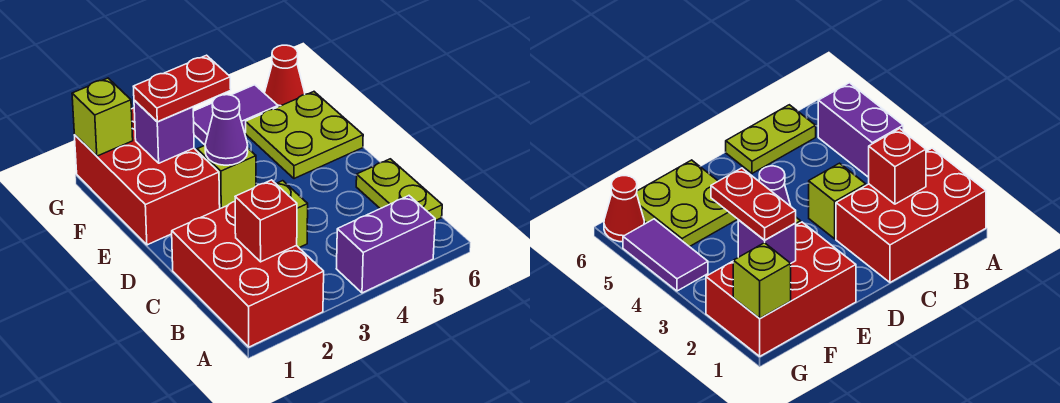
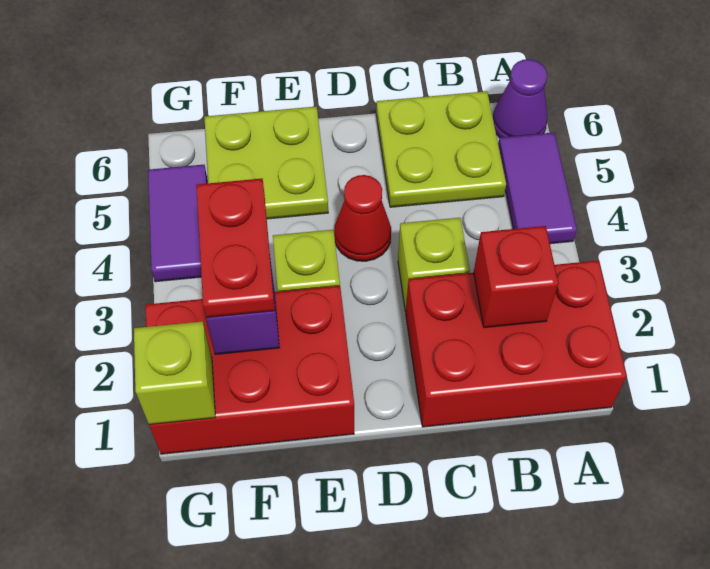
purple brick A4:A5 level 1 -> purple tile A4:A5 level 1
lime plate B6:C6 level 1 -> lime plate B5:C6 level 1
purple cone E3 level 2 -> purple cone A6 level 1
red cone G6 level 1 -> red cone D4 level 1

